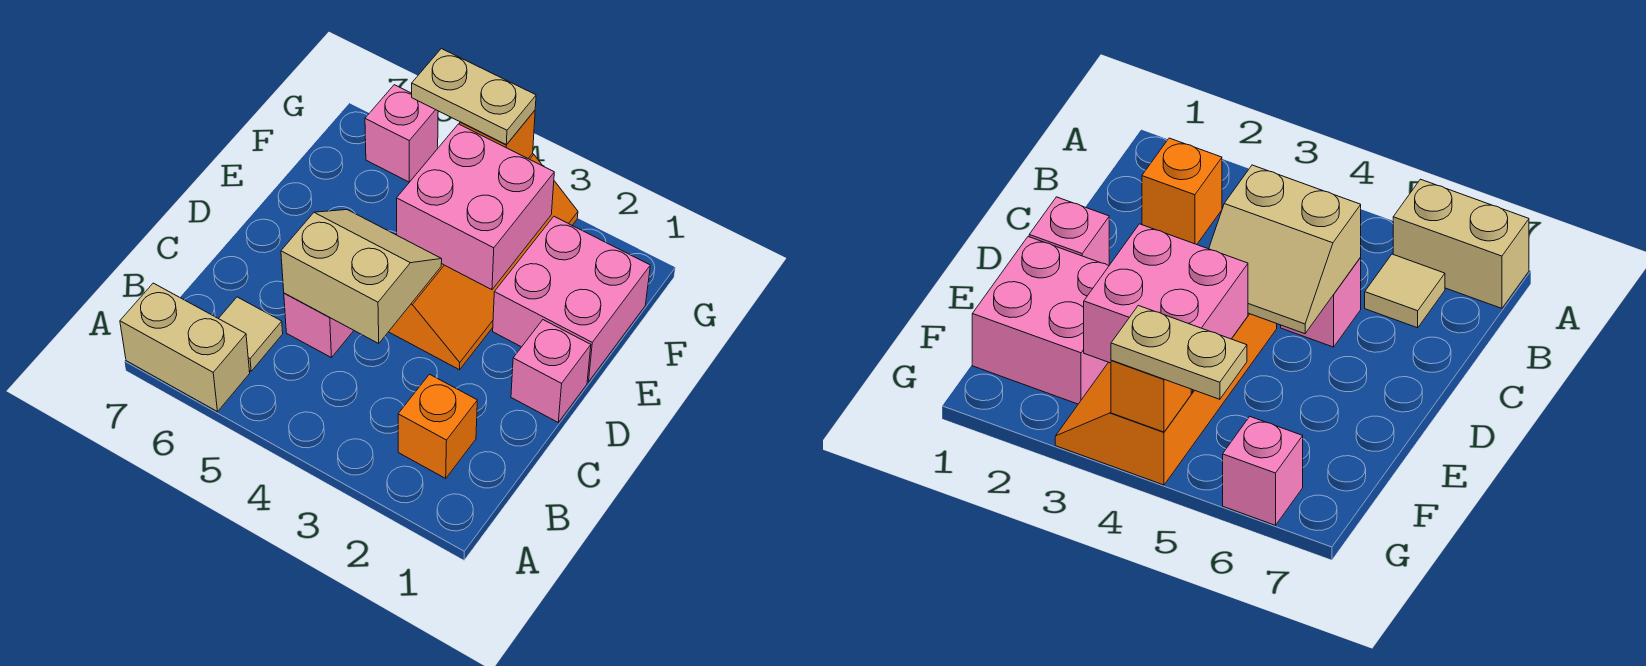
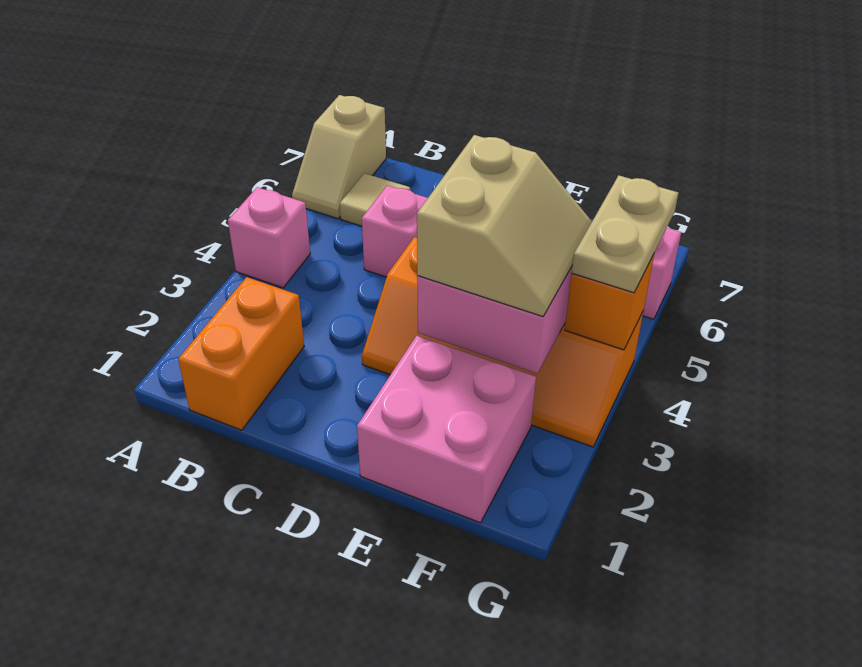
tan brick A6:A7 level 1 -> tan slope A6:A7 level 1 top 7
orange brick B2 level 1 -> orange brick B1:B2 level 1
tan slope C4:D5 level 2 top C -> tan slope E3:F4 level 3 top E
pink brick D1 level 1 -> pink brick A4 level 1

